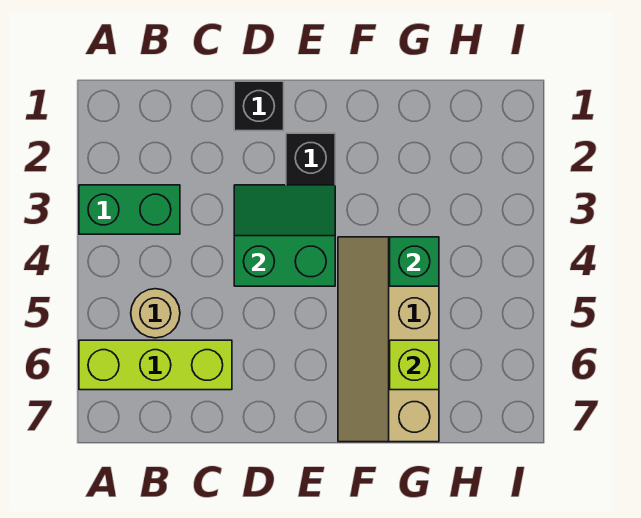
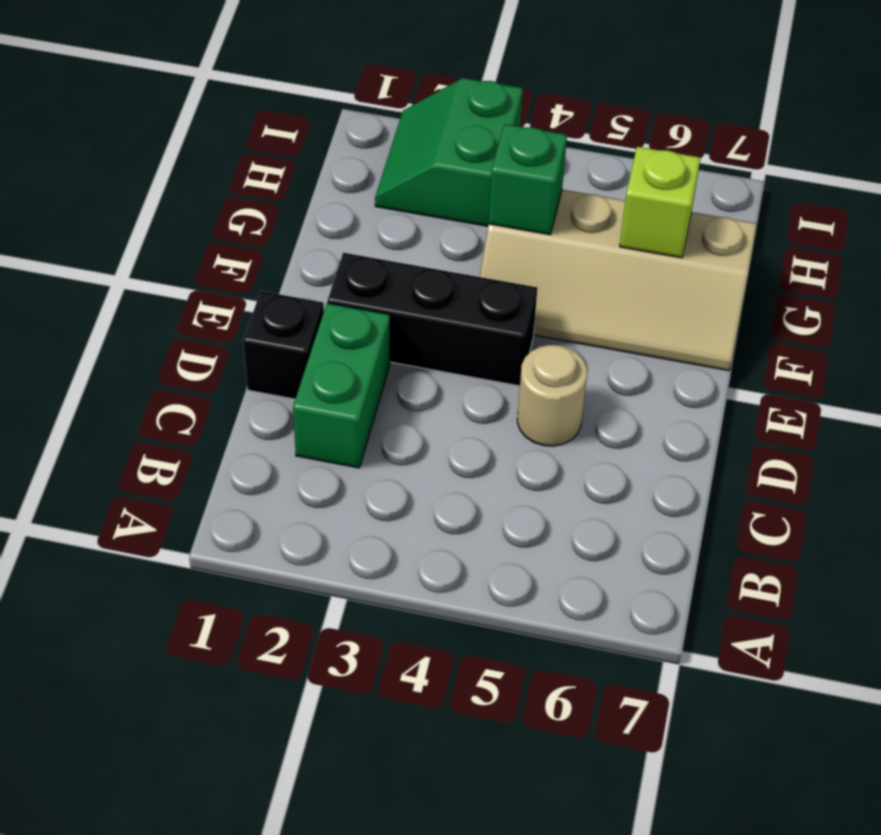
green brick A3:B3 level 1 -> green brick C2:D2 level 1
lime brick A6:C6 level 1 -> none
tan round brick B5 level 1 -> tan round brick D5 level 1
green slope D3:E4 level 2 top 4 -> green slope H2:I3 level 1 top 3

